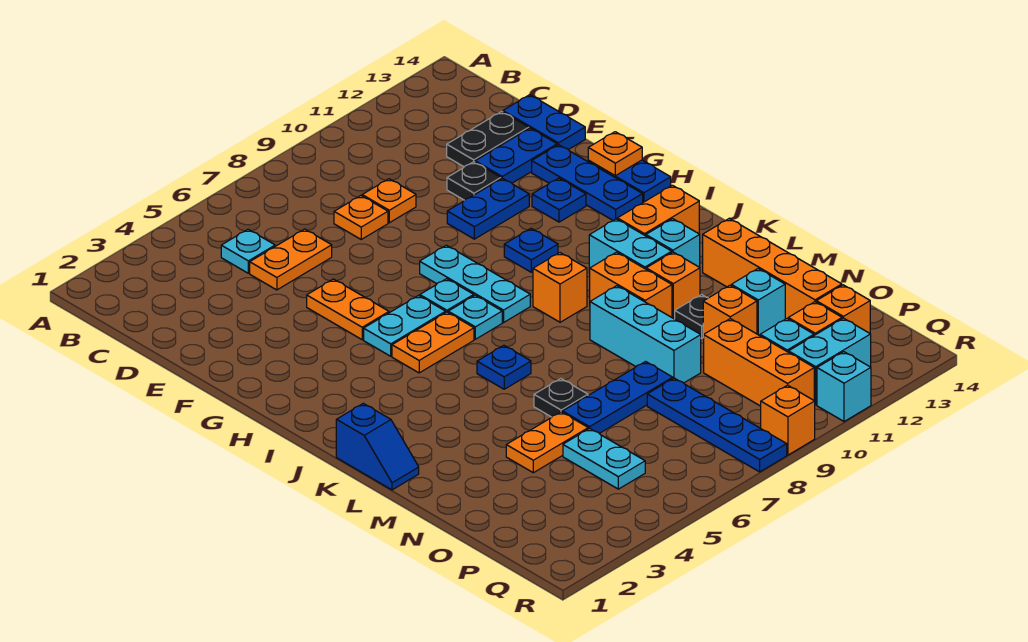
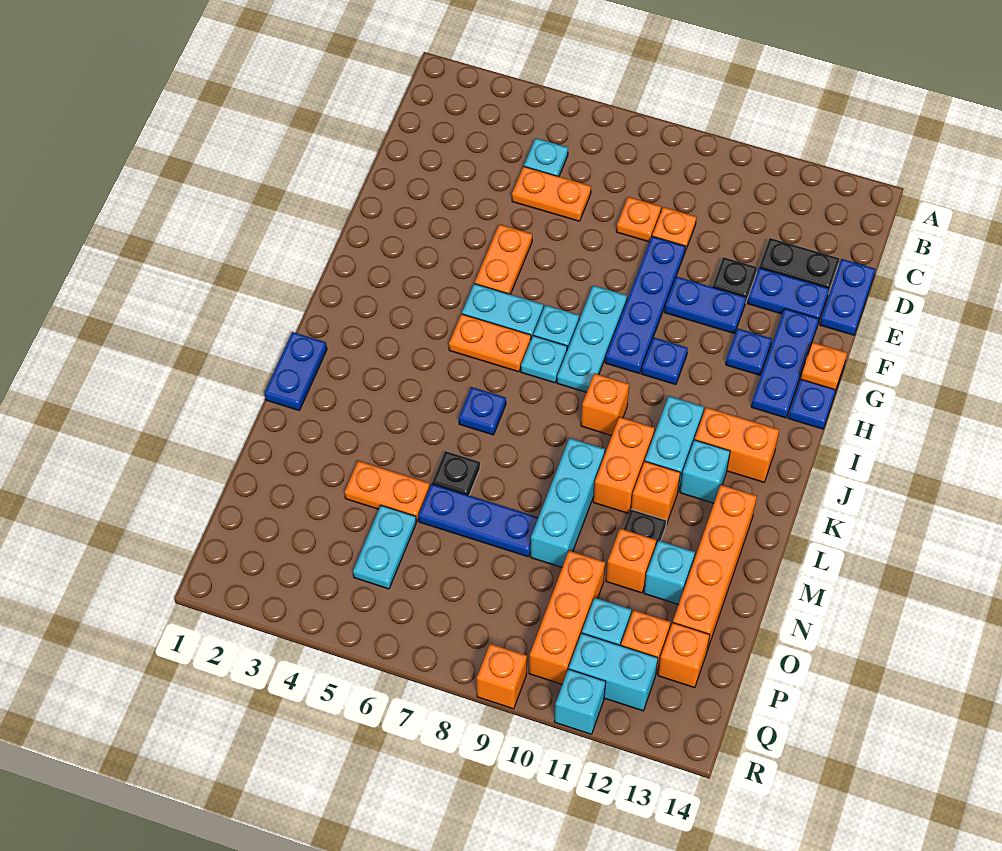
blue slope K1:L1 level 1 top K -> blue plate K1:L1 level 1
blue plate O8:R8 level 1 -> blue plate E9:H9 level 1

